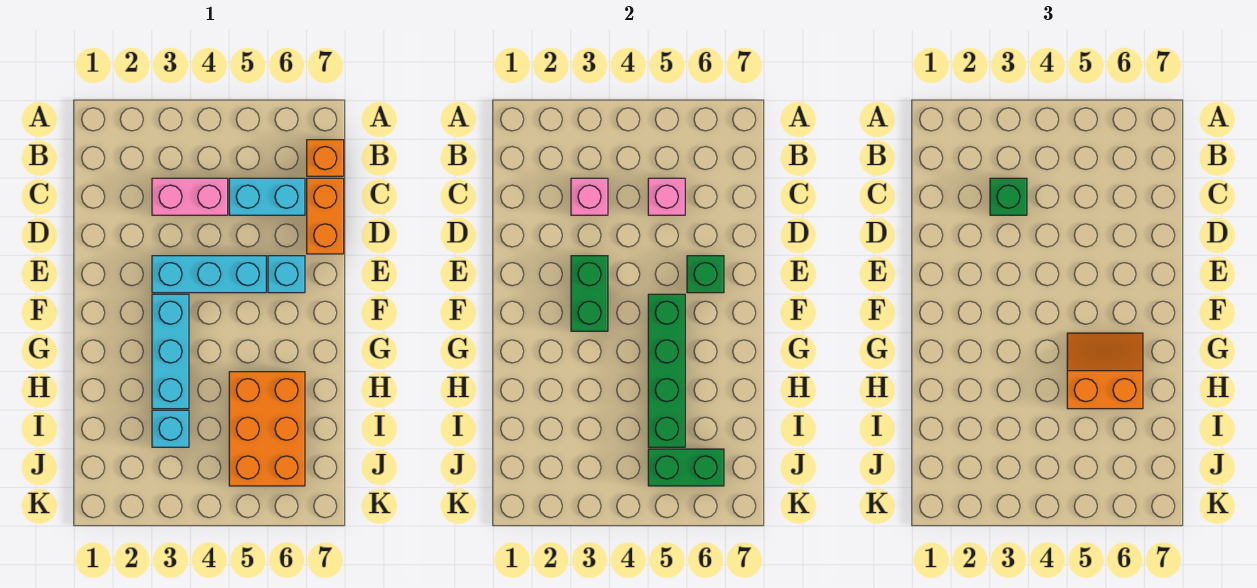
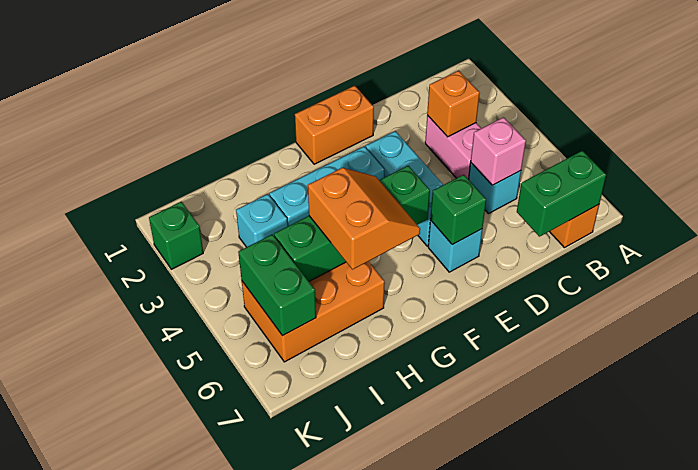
pink brick C3 level 2 -> orange brick C3 level 2
green brick C3 level 3 -> green brick K2 level 1
cyan brick C5:C6 level 1 -> cyan brick C5 level 1
orange brick C7:D7 level 1 -> orange brick E1:F1 level 1
green brick E3:F3 level 2 -> green brick B7:C7 level 2

